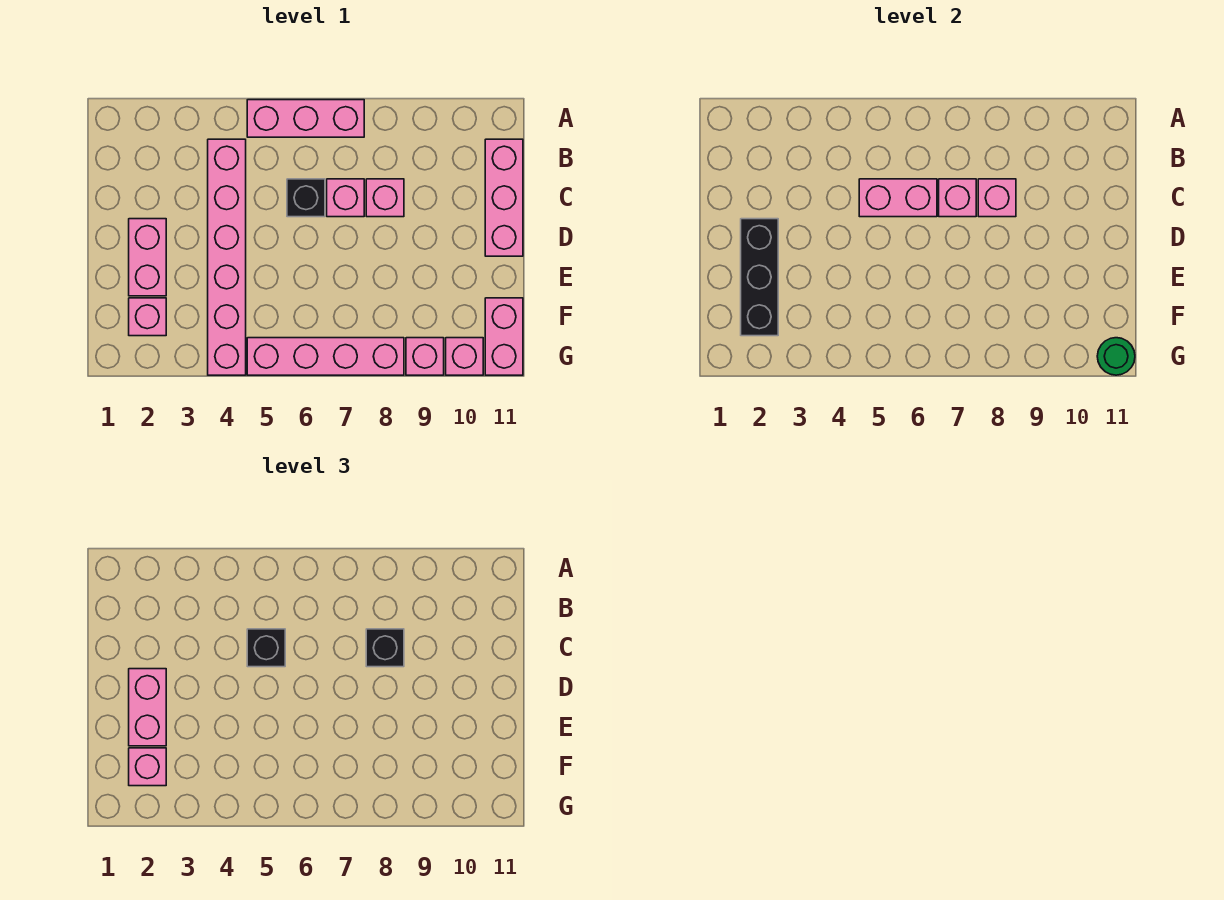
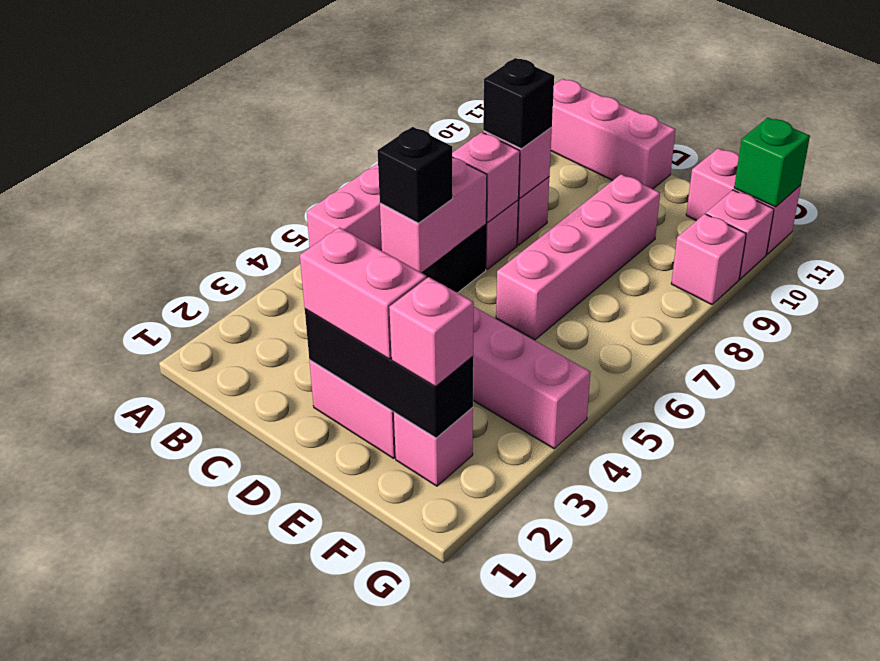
pink brick G5:G8 level 1 -> pink brick E6:E9 level 1
green round brick G11 level 2 -> green brick G11 level 2

